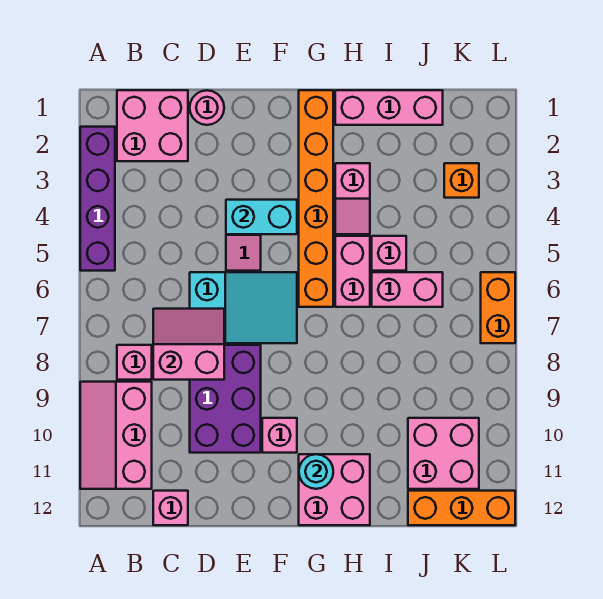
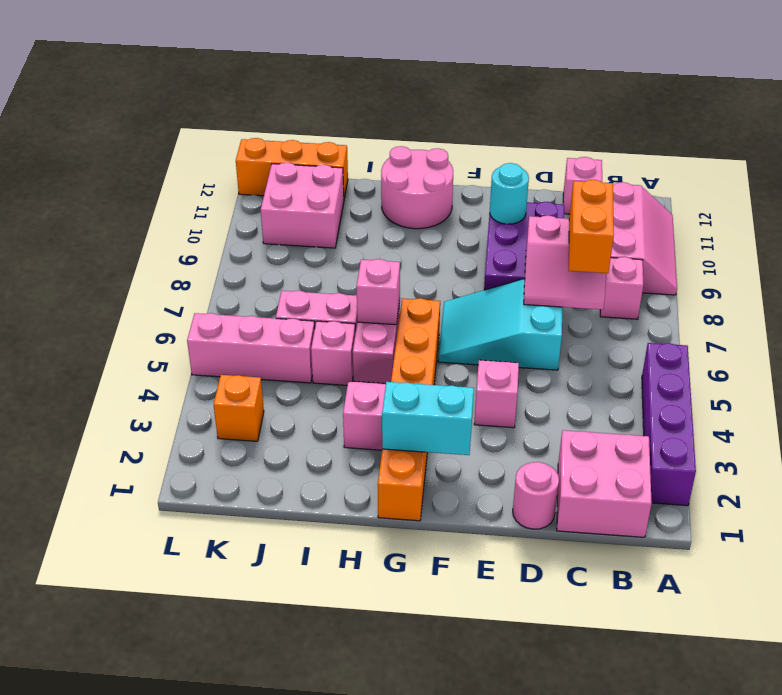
cyan brick E4:F4 level 2 -> cyan brick F2:G2 level 2
pink brick F10 level 1 -> pink brick H6 level 2
pink brick G11:H12 level 1 -> pink round brick G11:H12 level 1
cyan round brick G11 level 2 -> cyan round brick E10 level 2
pink brick H1:J1 level 1 -> pink brick J5:L5 level 1
orange brick L6:L7 level 1 -> orange brick C7:C8 level 3

